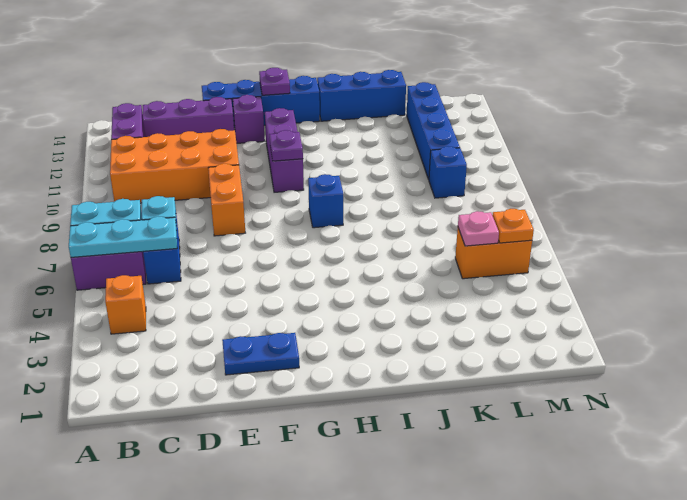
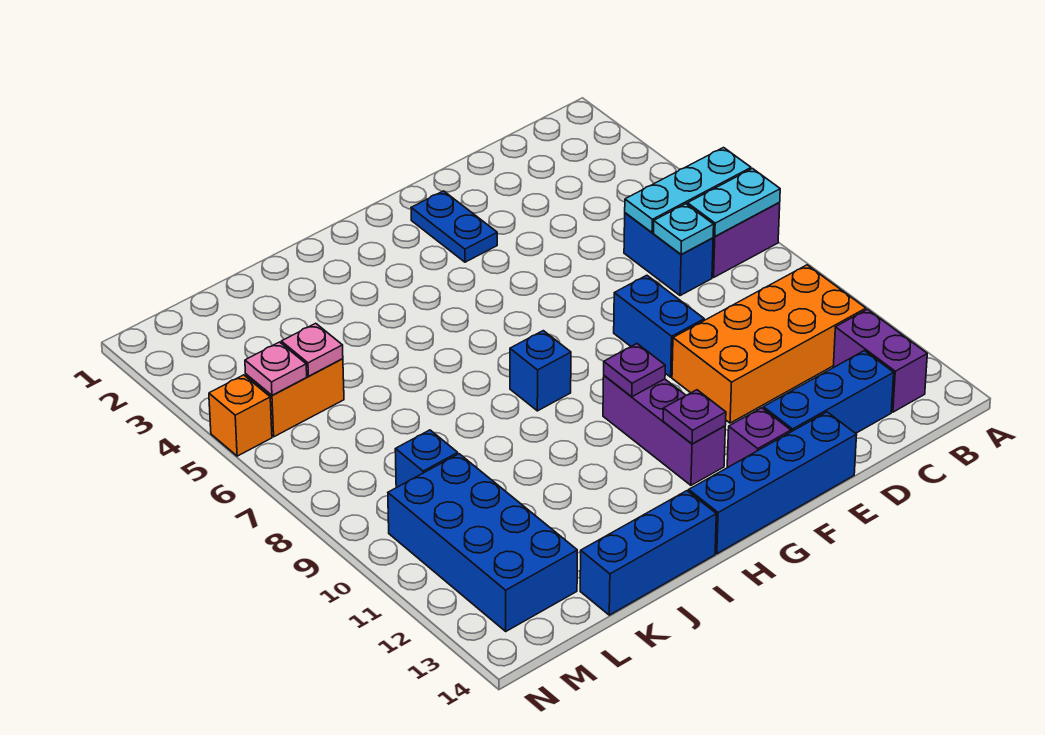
orange brick B4 level 1 -> orange brick N5 level 1
purple brick C13:E13 level 1 -> blue brick C13:E13 level 1
blue plate E2:F2 level 1 -> blue plate F2:F3 level 1
orange brick E8:E9 level 1 -> blue brick E8:E9 level 1
purple plate G14 level 2 -> purple plate G12 level 2
blue brick L10:L13 level 1 -> blue brick L10:M13 level 1
orange plate M5 level 2 -> pink plate M5 level 2

